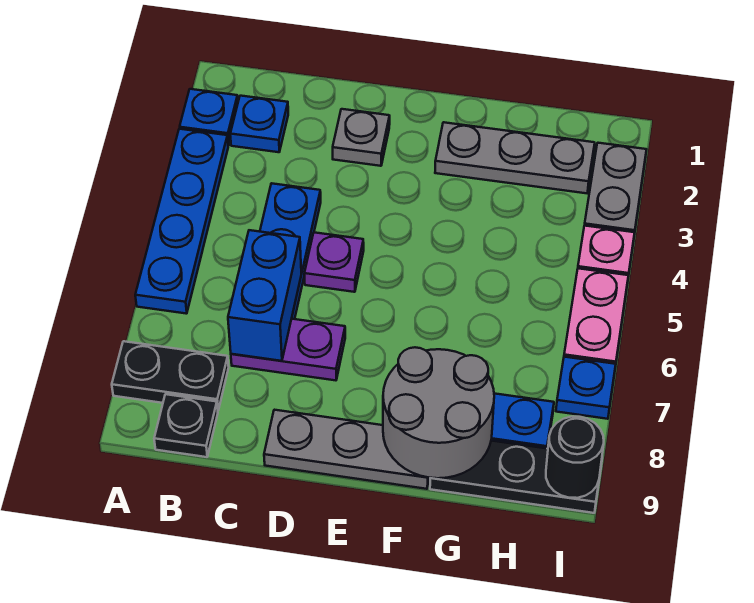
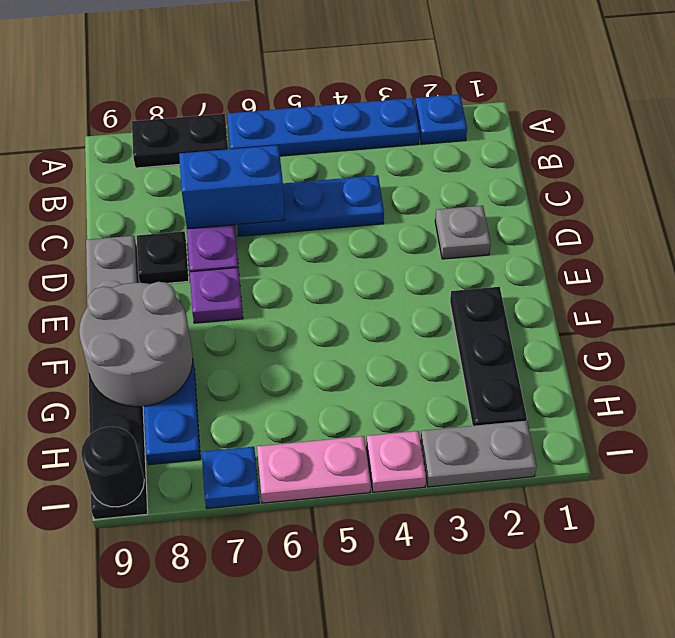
black plate A8:B8 level 1 -> black plate A7:A8 level 1
blue plate B2 level 1 -> none
black plate B9 level 1 -> black plate D8 level 1
purple plate D5 level 1 -> purple plate E7 level 1
grey plate F2:H2 level 1 -> black plate F2:H2 level 1

